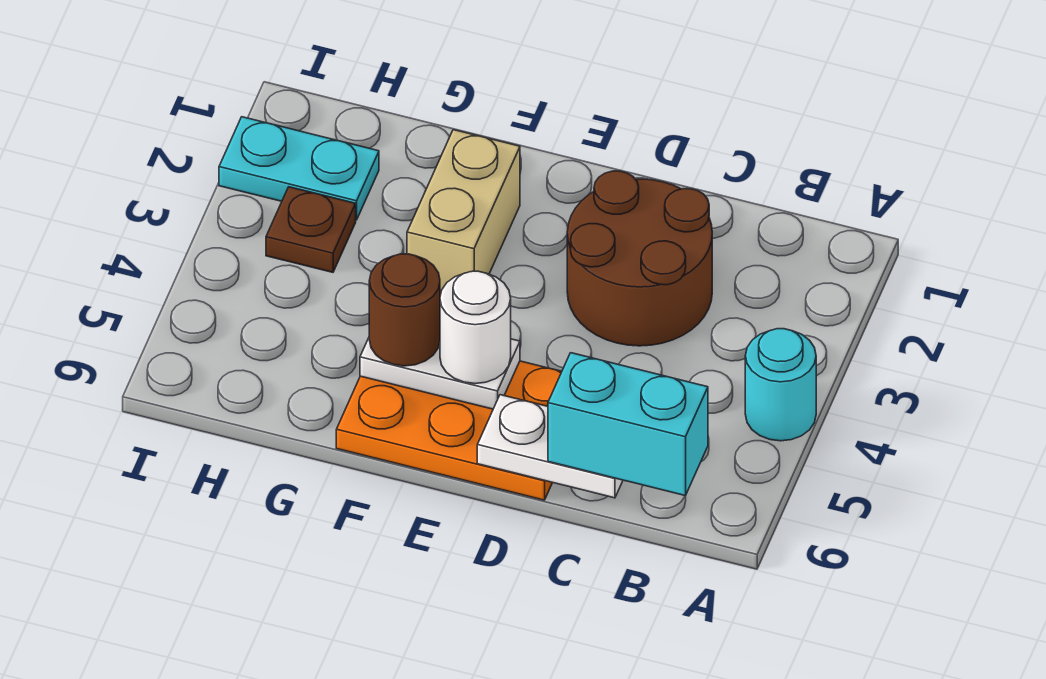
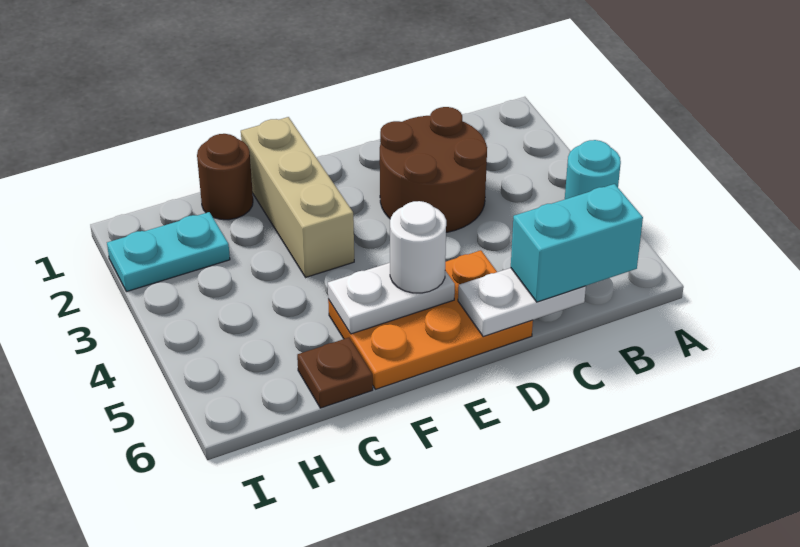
tan brick F2:F3 level 1 -> tan brick F1:F3 level 1
brown round brick F5 level 3 -> brown round brick G1 level 1
brown plate H3 level 1 -> brown plate G6 level 1

